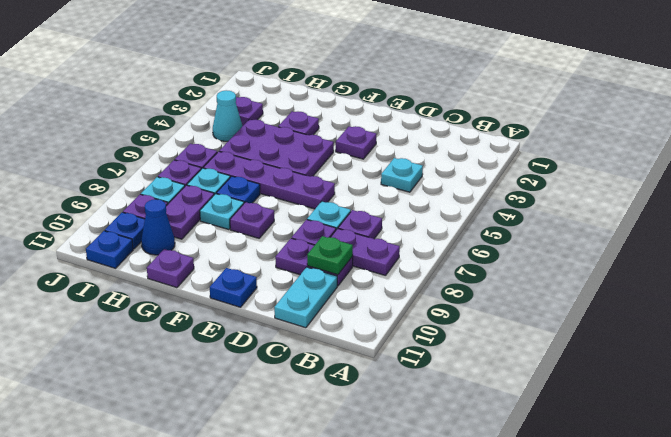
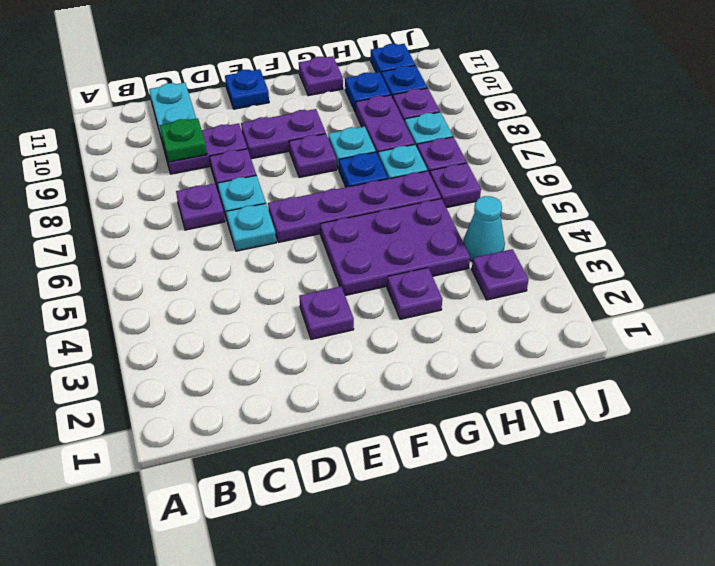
purple plate B8:C8 level 1 -> purple plate E9:F9 level 1
cyan plate C4 level 1 -> cyan plate D6 level 1
blue cone H10 level 1 -> blue plate H10 level 1

